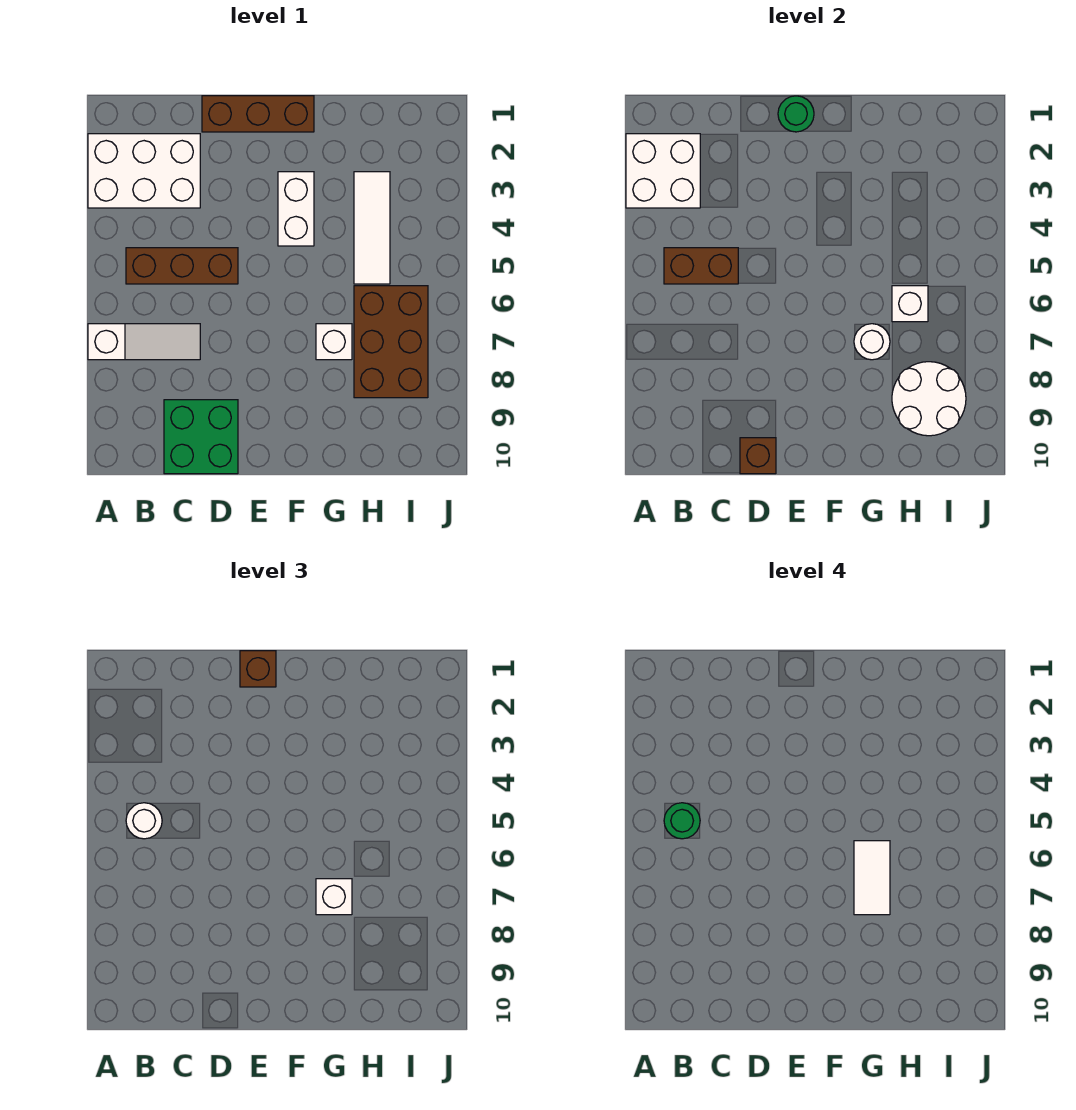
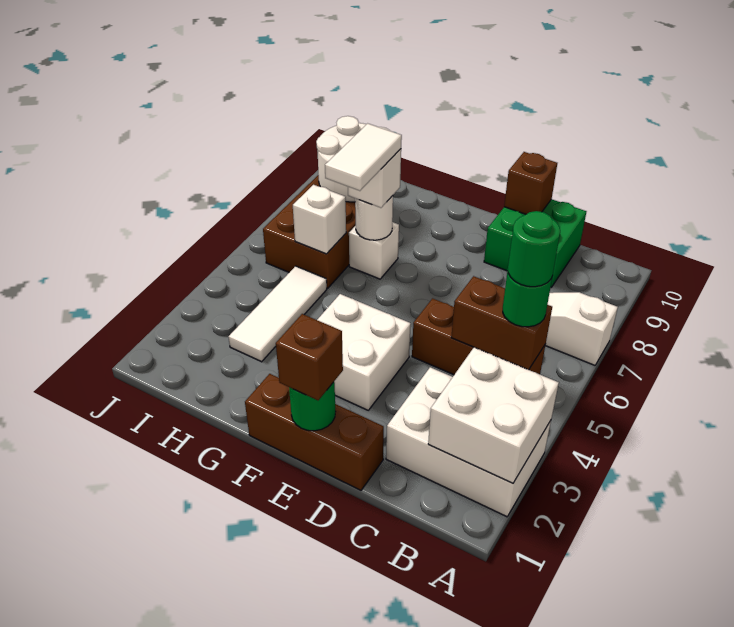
white round brick B5 level 3 -> green round brick B5 level 3
white brick F3:F4 level 1 -> white brick E3:F4 level 1

